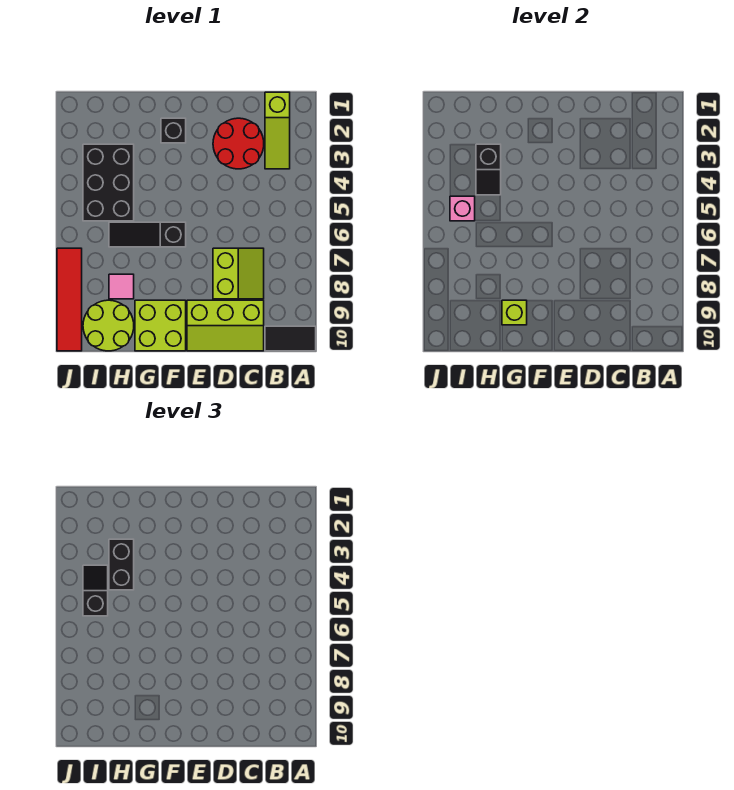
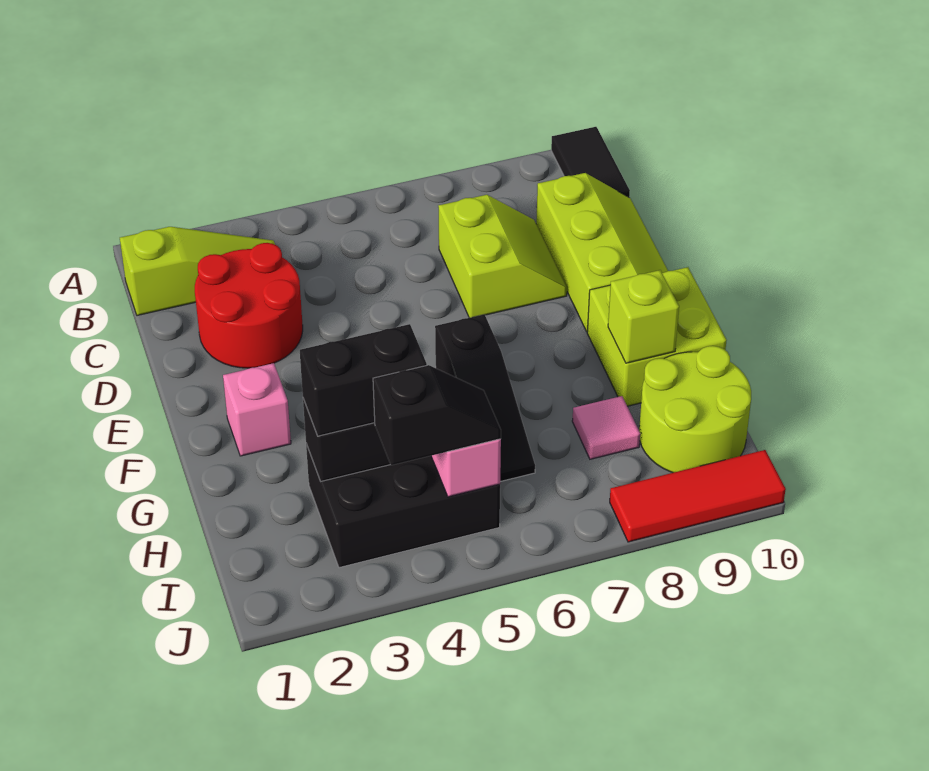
lime slope C7:D8 level 1 top D -> lime slope C7:D8 level 1 top 7
black brick F2 level 1 -> pink brick F2 level 1
black slope I4:I5 level 3 top 5 -> black slope I4:I5 level 3 top 4
red tile J7:J10 level 1 -> red tile J8:J10 level 1

